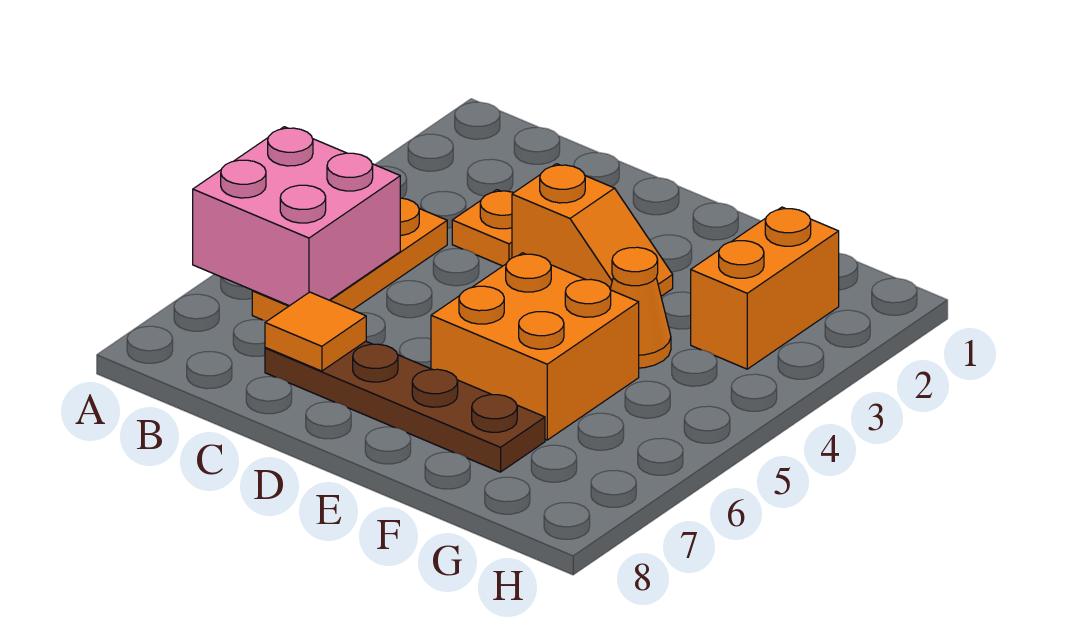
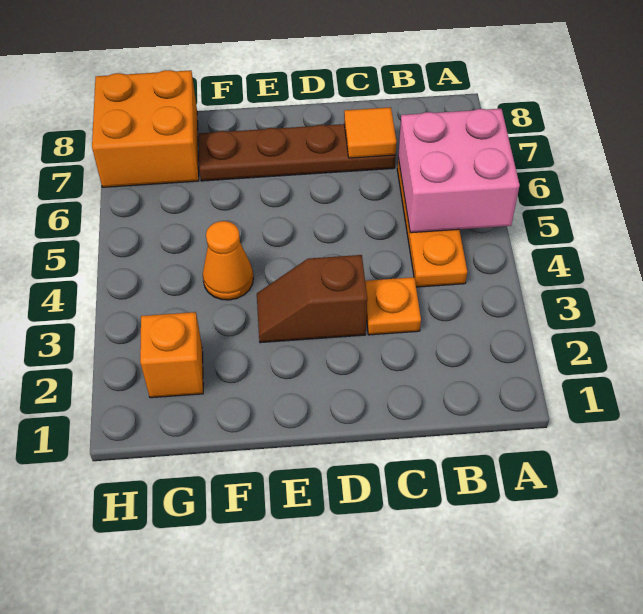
orange slope D3:E3 level 1 top D -> brown slope D3:E3 level 1 top D
orange brick E5:F6 level 1 -> orange brick G7:H8 level 1
orange brick G2:G3 level 1 -> orange brick G2 level 1

